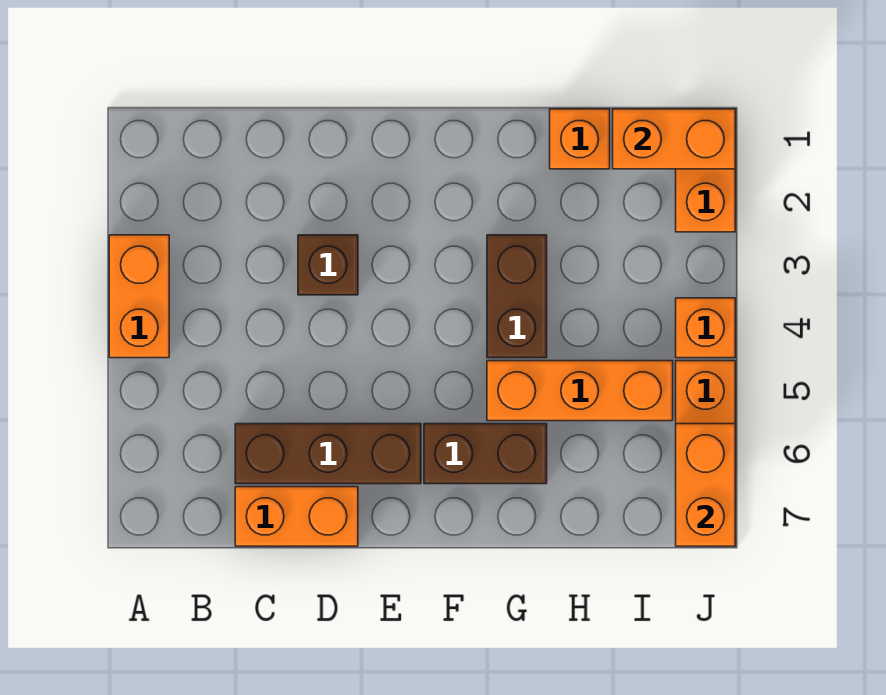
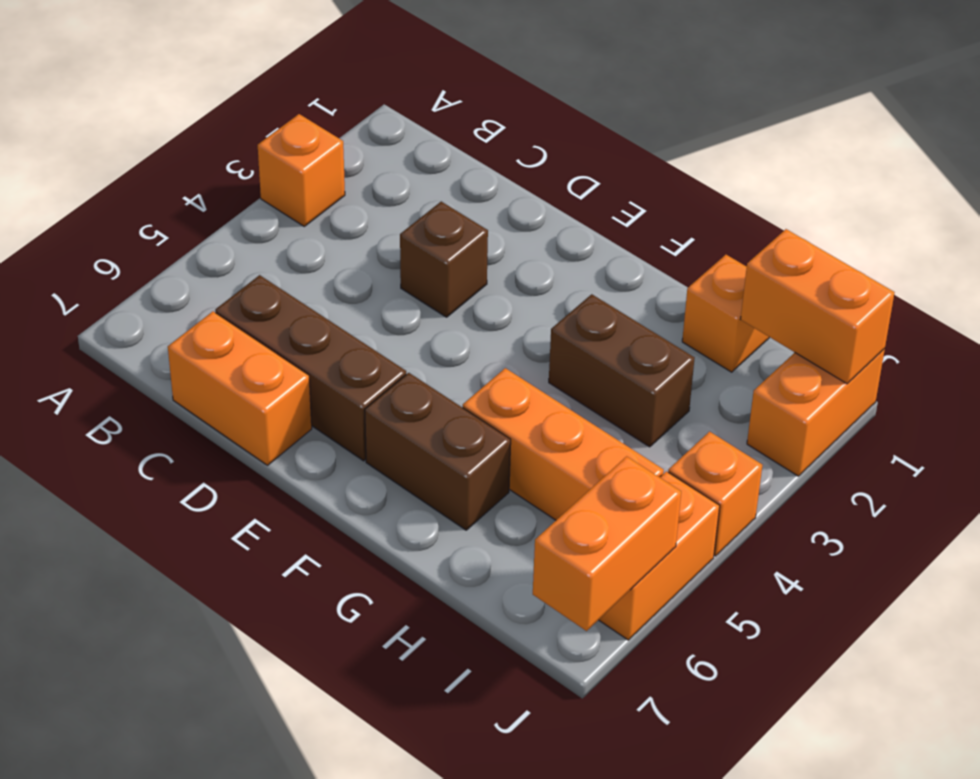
orange brick A3:A4 level 1 -> orange brick A3 level 1
brown brick G3:G4 level 1 -> brown brick G3:H3 level 1

